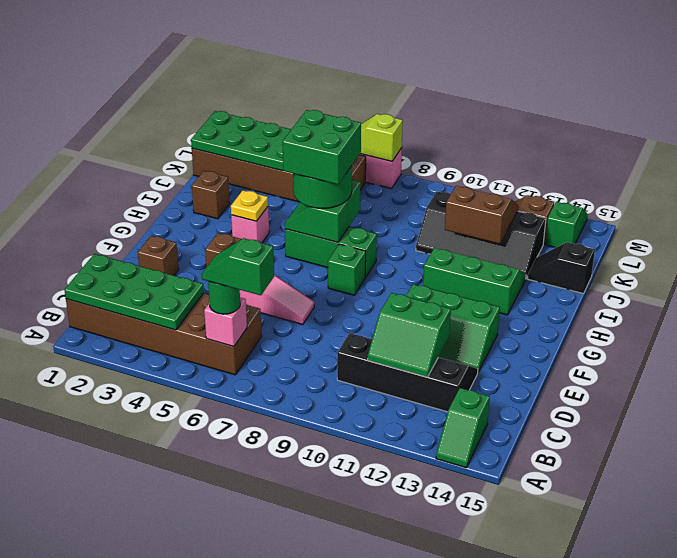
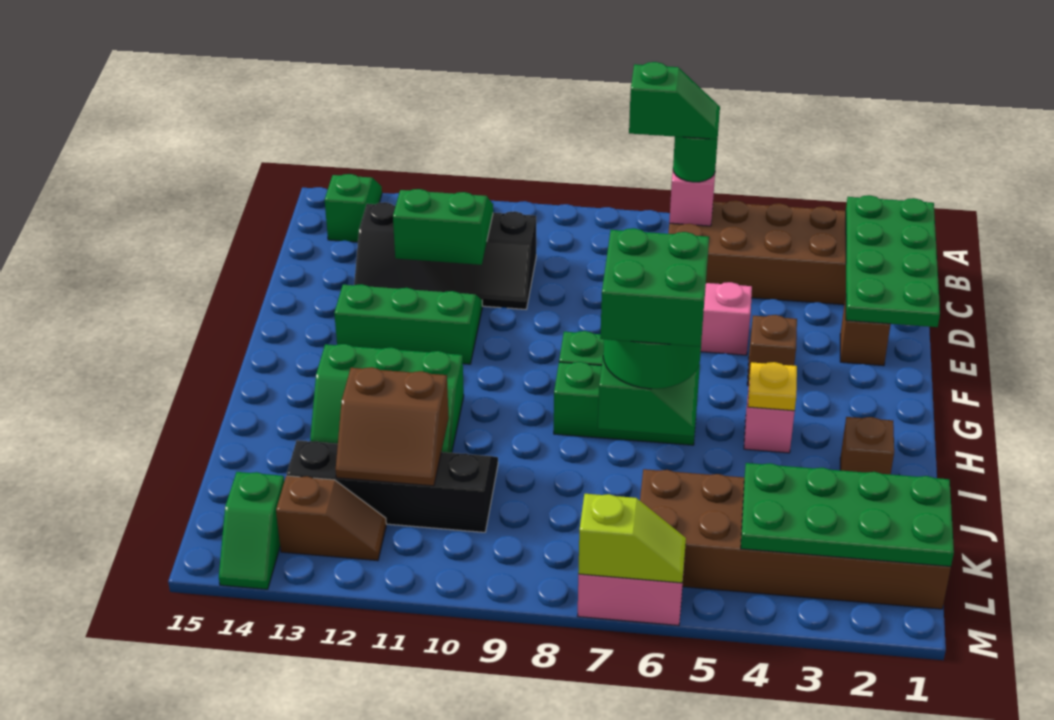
green plate B1:C4 level 2 -> green plate B1:E2 level 2
black slope J14:J15 level 1 top 15 -> none

